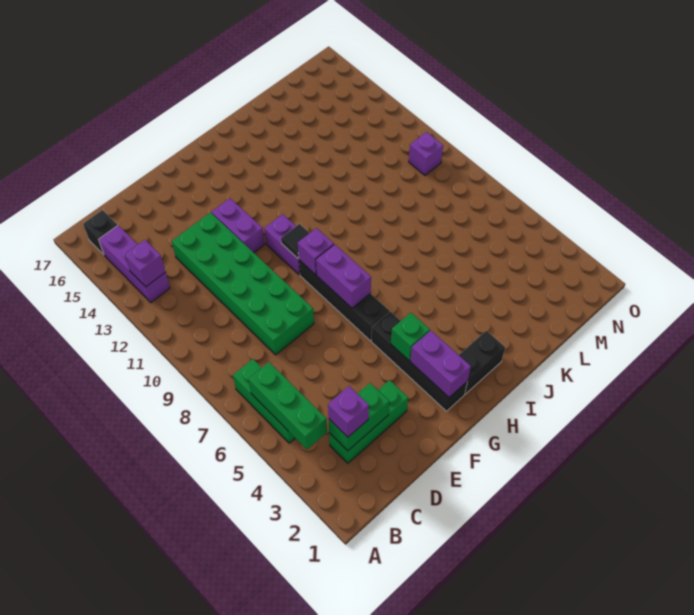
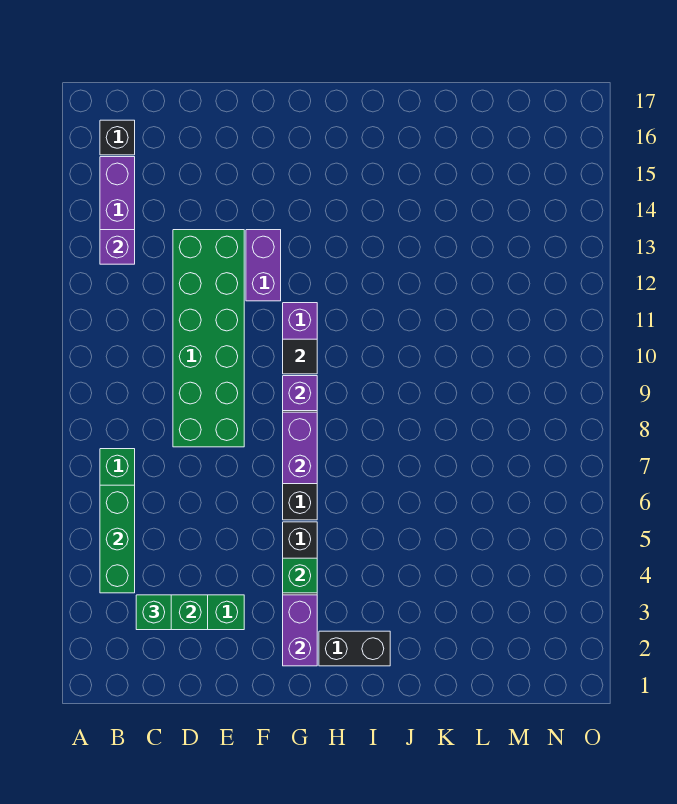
purple brick C3 level 3 -> green brick C3 level 3
purple brick N10 level 1 -> none

